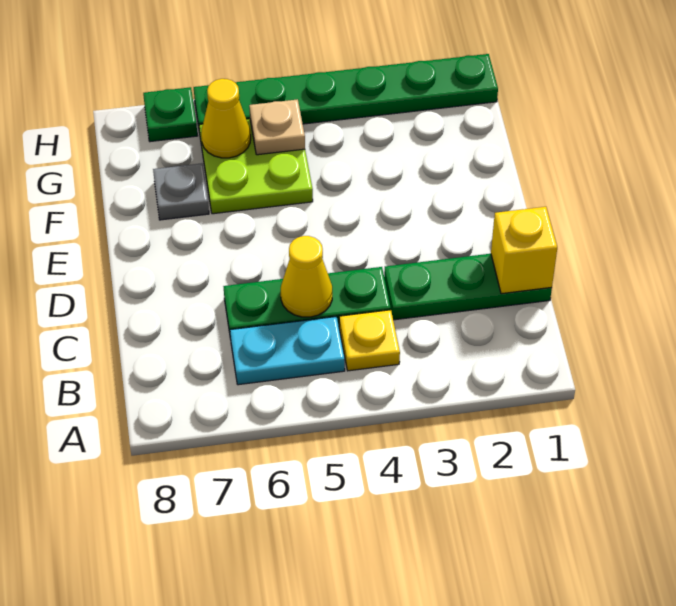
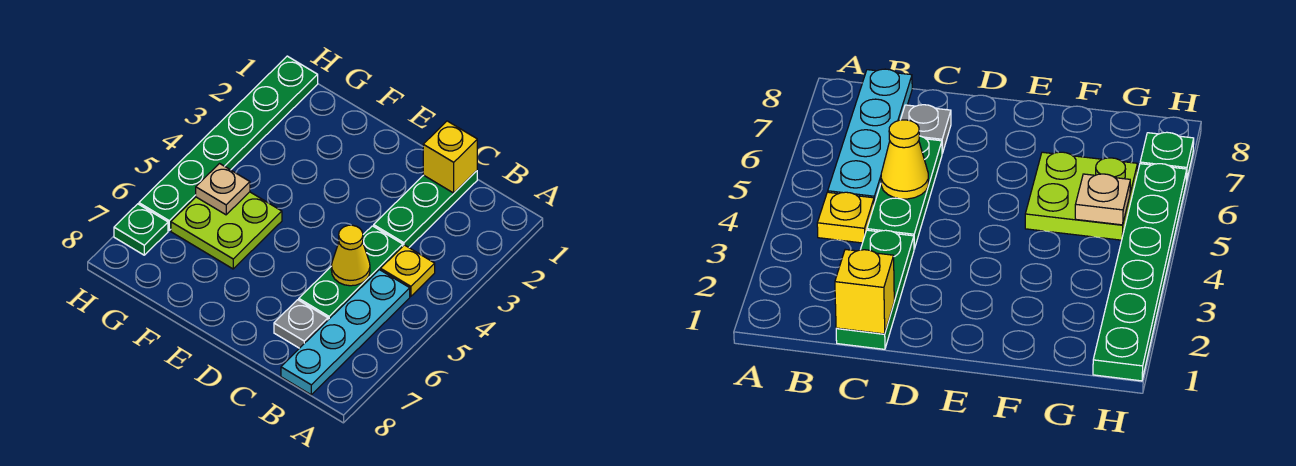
cyan plate B5:B6 level 1 -> cyan plate B5:B8 level 1
grey plate F7 level 1 -> grey plate C7 level 1
yellow cone G6 level 2 -> none

